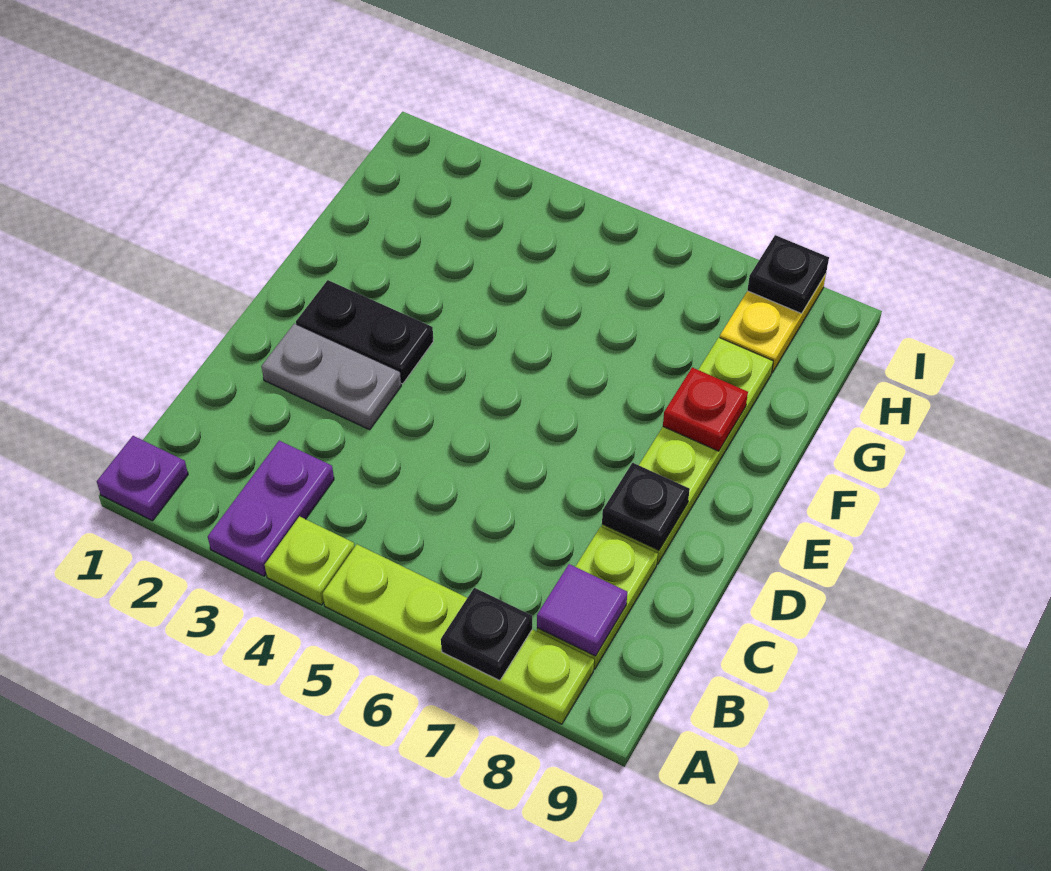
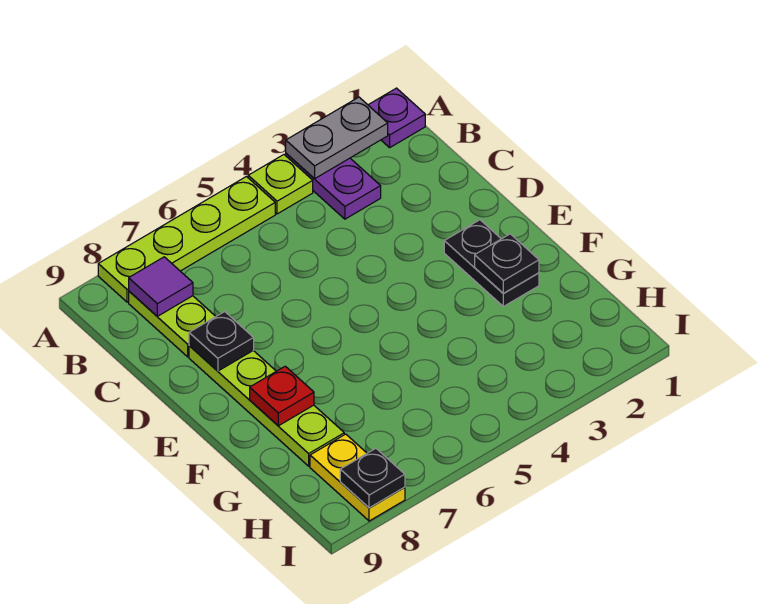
black plate A7 level 2 -> black plate F2 level 2
grey plate D2:D3 level 1 -> grey plate A2:A3 level 2
black plate E2:E3 level 1 -> black plate E2:F2 level 1

